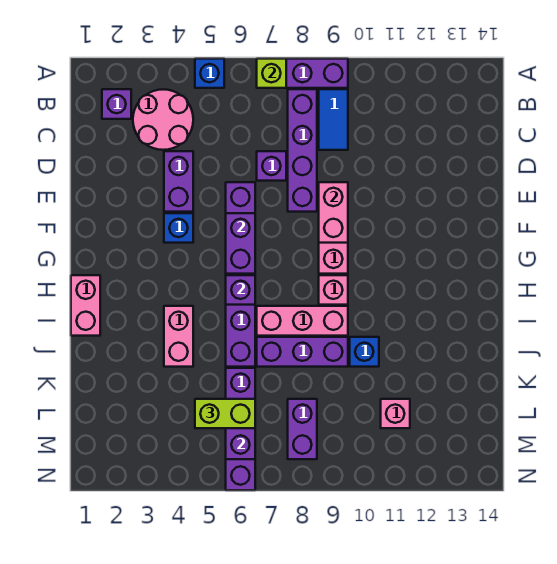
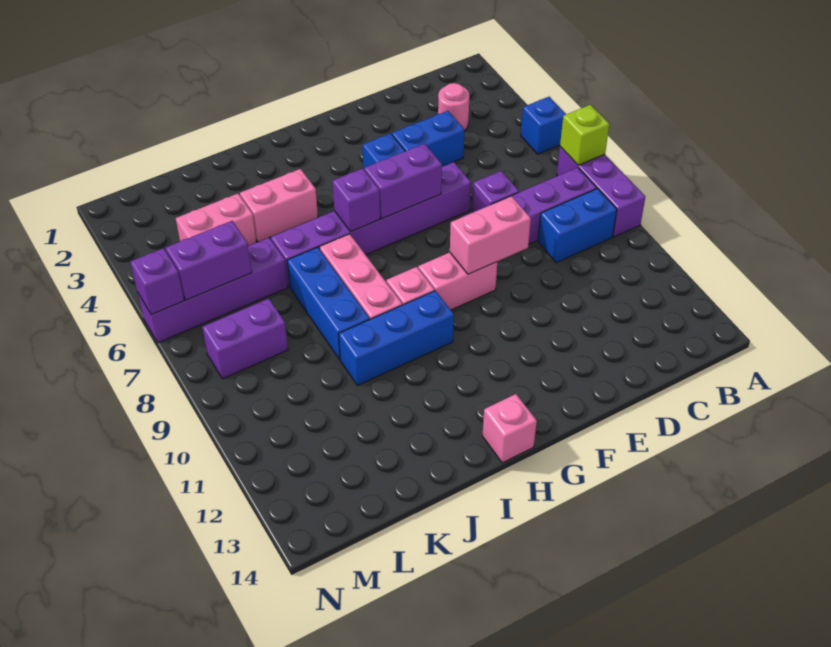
purple brick B2 level 1 -> purple brick N6 level 2
pink round brick B3:C4 level 1 -> pink round brick C3 level 1
blue tile B9:C9 level 1 -> blue brick B9:C9 level 1
purple brick D4:E4 level 1 -> blue brick D4:E4 level 1
pink brick H1:I1 level 1 -> pink brick K4:L4 level 1
purple brick J7:J9 level 1 -> blue brick J7:J9 level 1
blue brick J10 level 1 -> blue brick H10:J10 level 1
lime brick L5:L6 level 3 -> none
pink brick L11 level 1 -> pink brick H14 level 1

